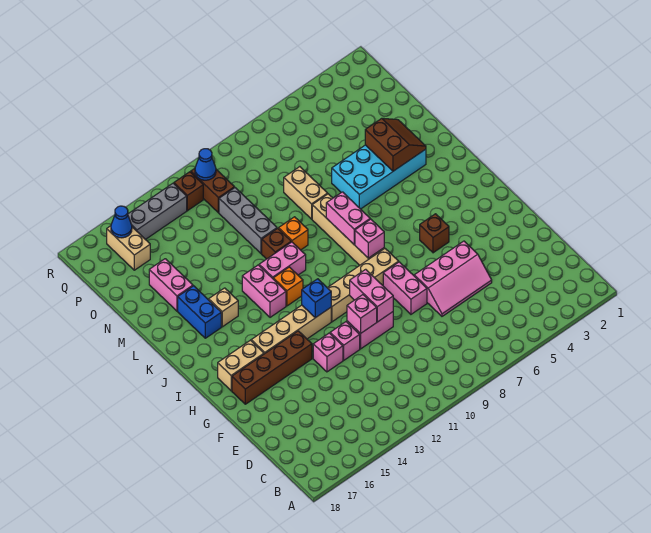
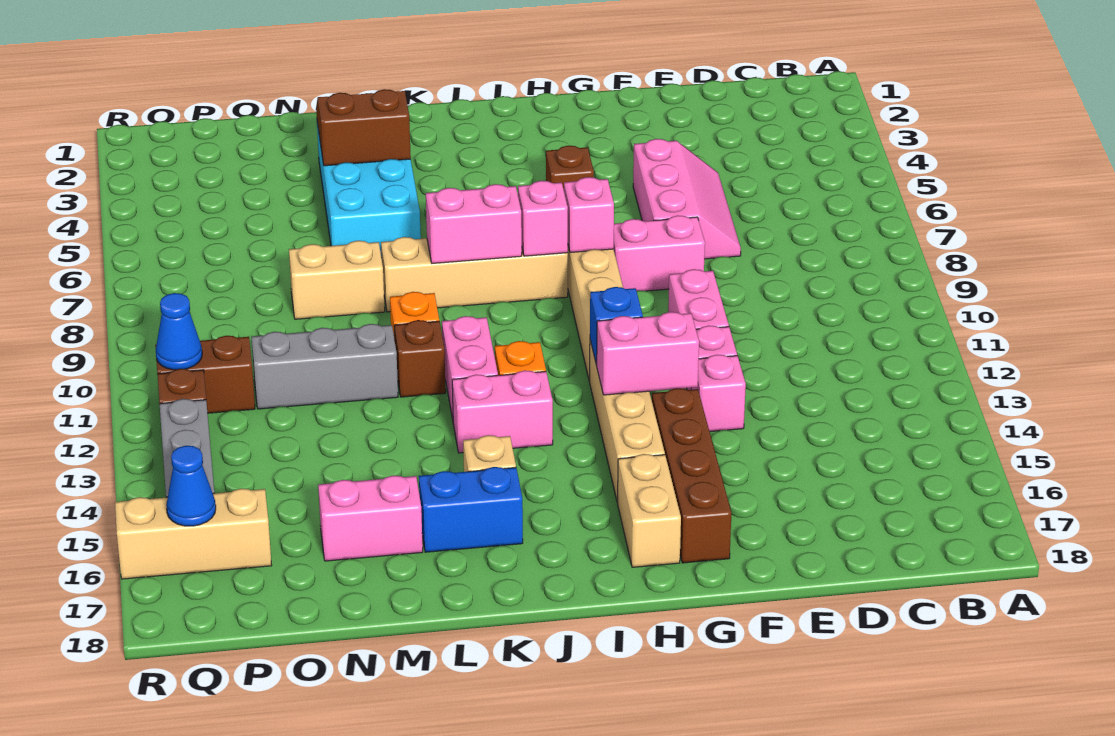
pink brick F10:G10 level 2 -> pink brick G13:H13 level 2
pink brick F11 level 2 -> pink brick H8 level 2
tan brick P16:Q16 level 1 -> tan brick P16:R16 level 1

